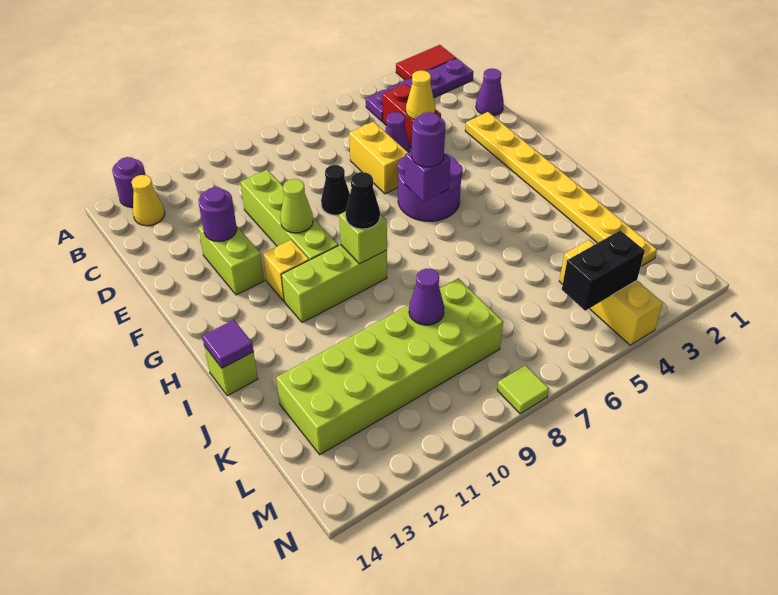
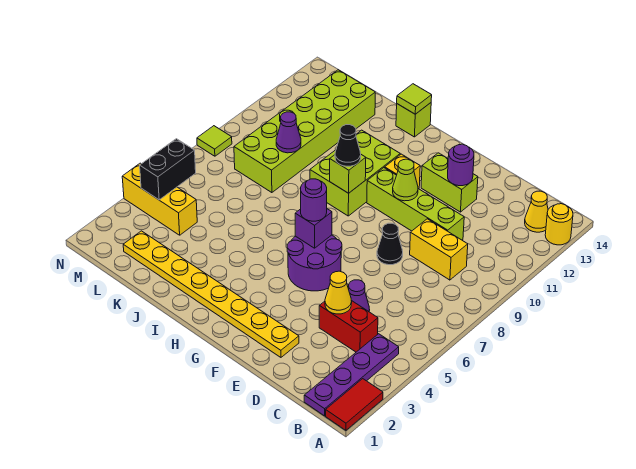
purple round brick A13 level 1 -> yellow round brick A13 level 1
purple cone D1 level 1 -> none
yellow brick D6:E6 level 1 -> yellow brick C9:D9 level 1
lime brick H9:H11 level 1 -> lime brick H9:I11 level 1
purple tile I14 level 2 -> lime tile I14 level 2

